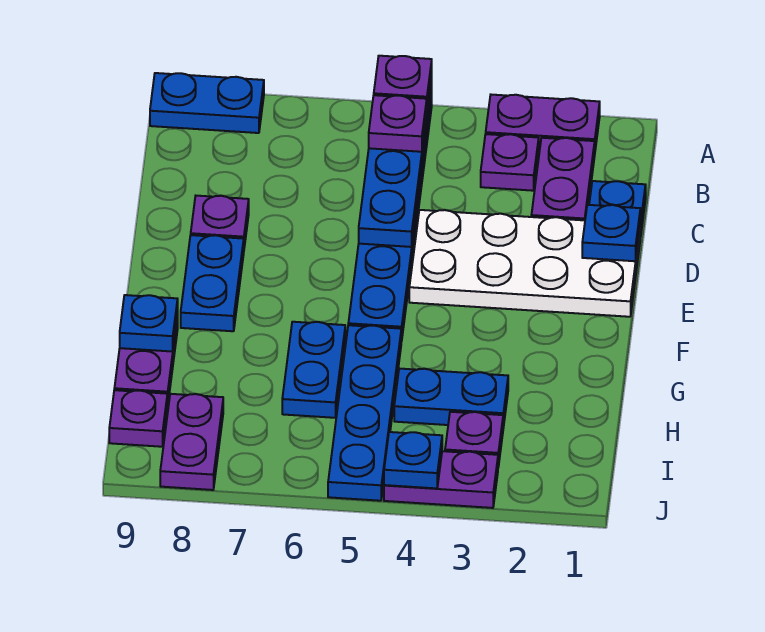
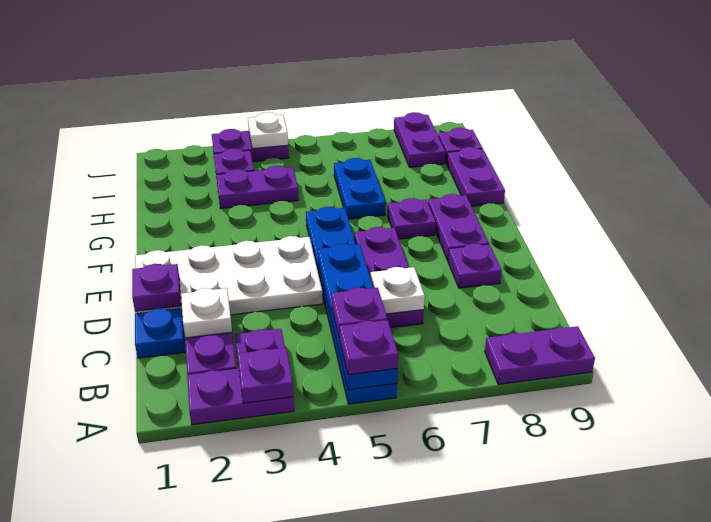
none -> purple plate A3 level 2
blue plate A8:A9 level 1 -> purple plate A8:A9 level 1
none -> white plate C2 level 2
none -> purple plate C6:E6 level 1
none -> white plate C6 level 2
blue plate D1 level 2 -> purple plate D1 level 2
blue plate E8:F8 level 1 -> purple plate E8:F8 level 1
none -> purple plate F7 level 1
blue plate G5:J5 level 1 -> none
blue plate G9 level 2 -> none
blue plate H3:H4 level 1 -> purple plate H3:H4 level 1
blue plate J4 level 2 -> white plate J4 level 2

